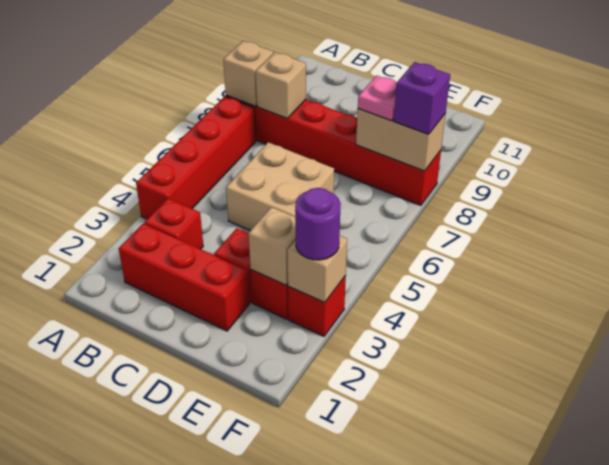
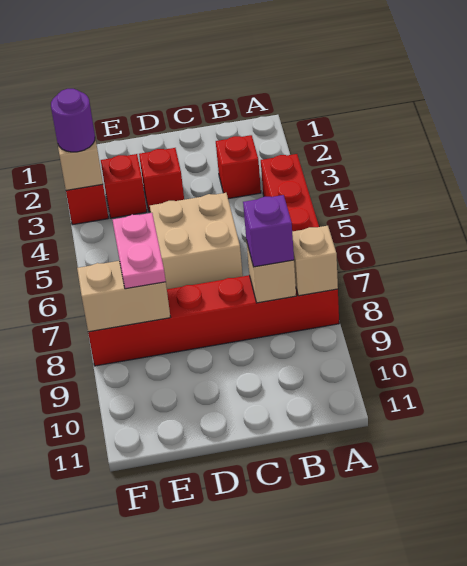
red brick B2:D2 level 1 -> none
tan brick E3 level 2 -> none
pink plate E8 level 3 -> pink plate E7:E8 level 3
purple brick F8 level 3 -> purple brick B8 level 3

